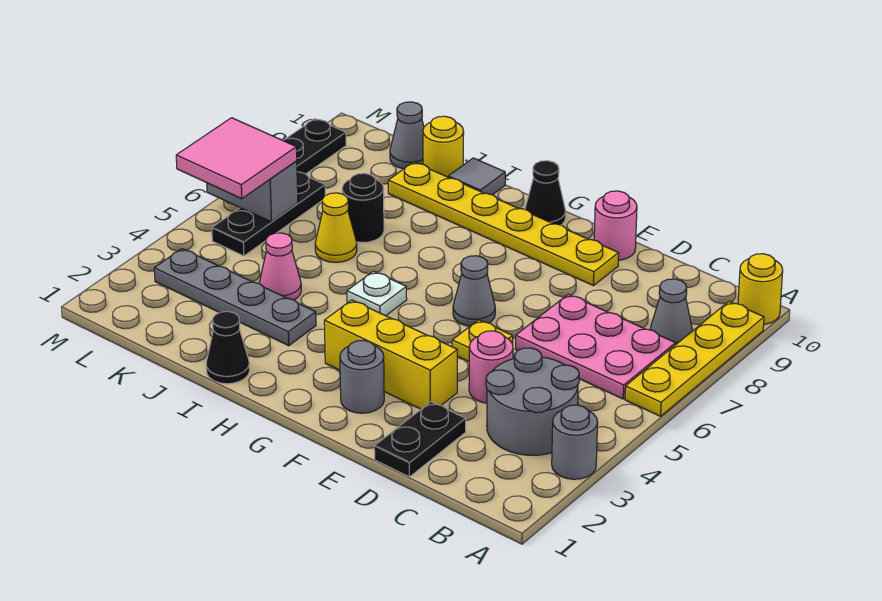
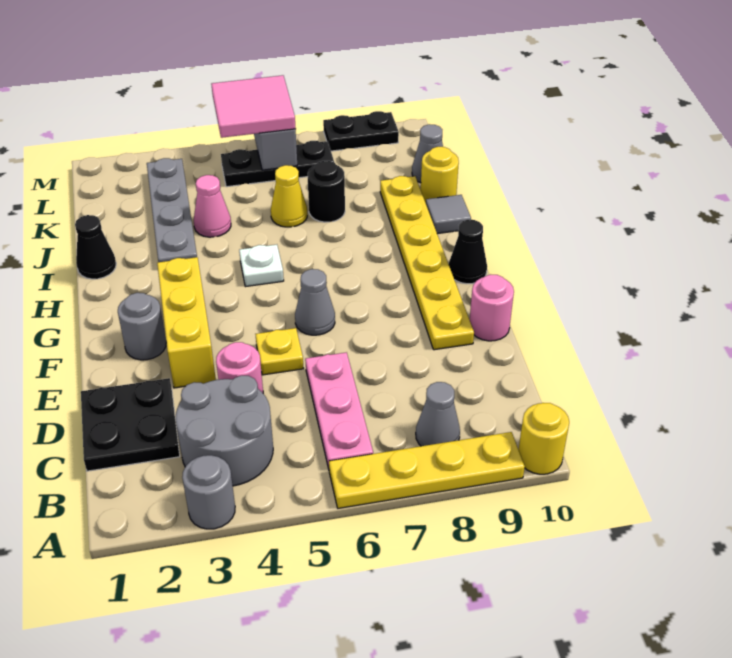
pink plate B6:D7 level 1 -> pink plate B6:D6 level 1
black plate D1:D2 level 1 -> black plate C1:D2 level 1

